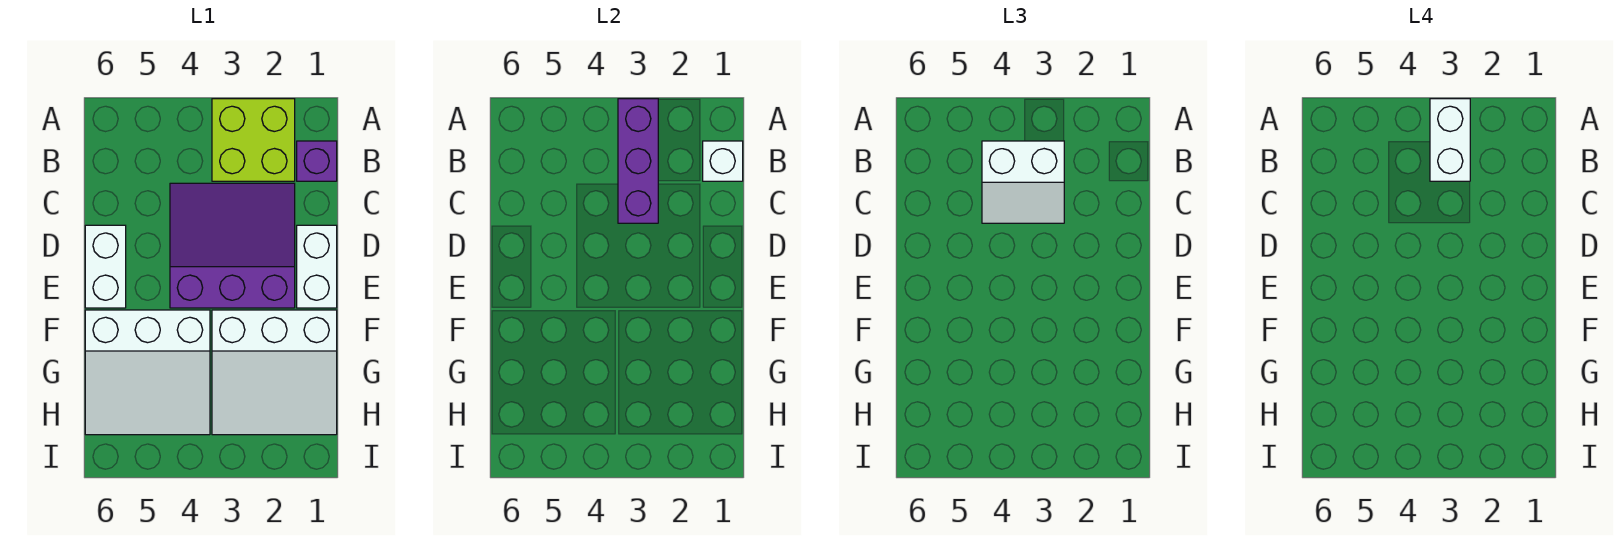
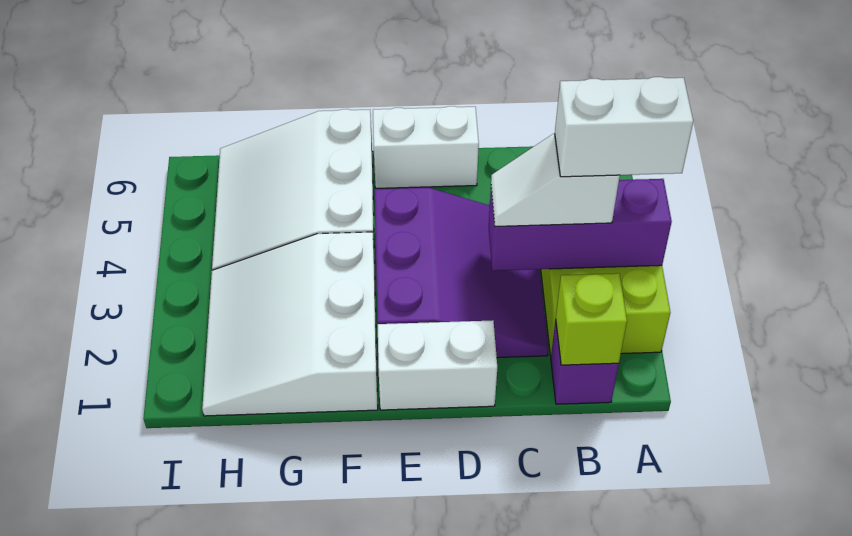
white brick B1 level 2 -> lime brick B1 level 2
white slope B3:C4 level 3 top B -> white slope B3:C3 level 3 top B

